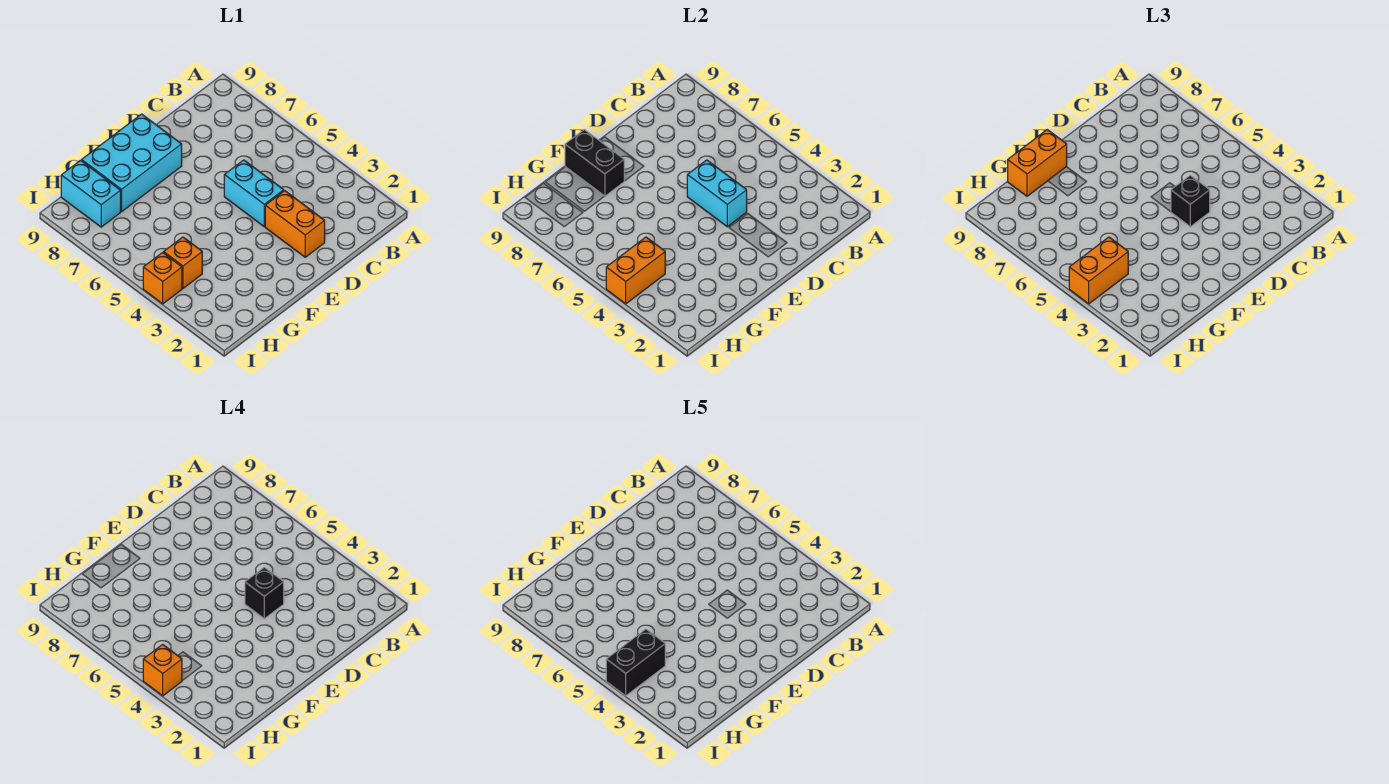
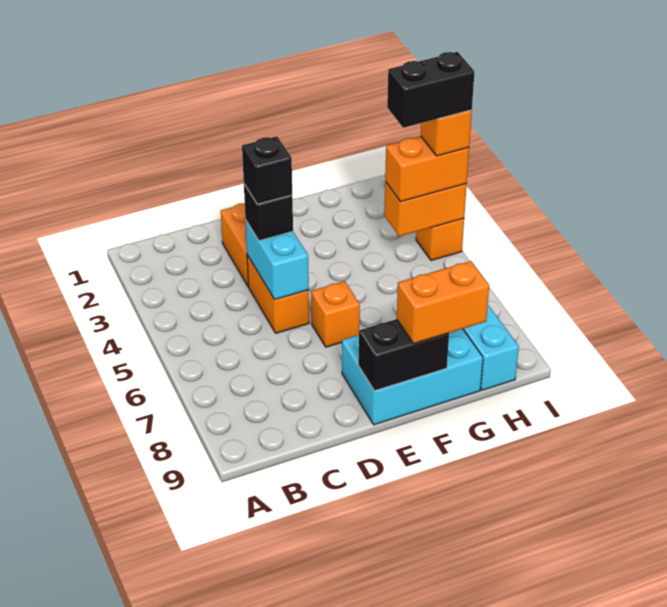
cyan brick D4:D5 level 1 -> orange brick D4:D5 level 1
black brick F8:F9 level 2 -> black brick E9:F9 level 2
orange brick H4 level 1 -> orange brick E6 level 1

